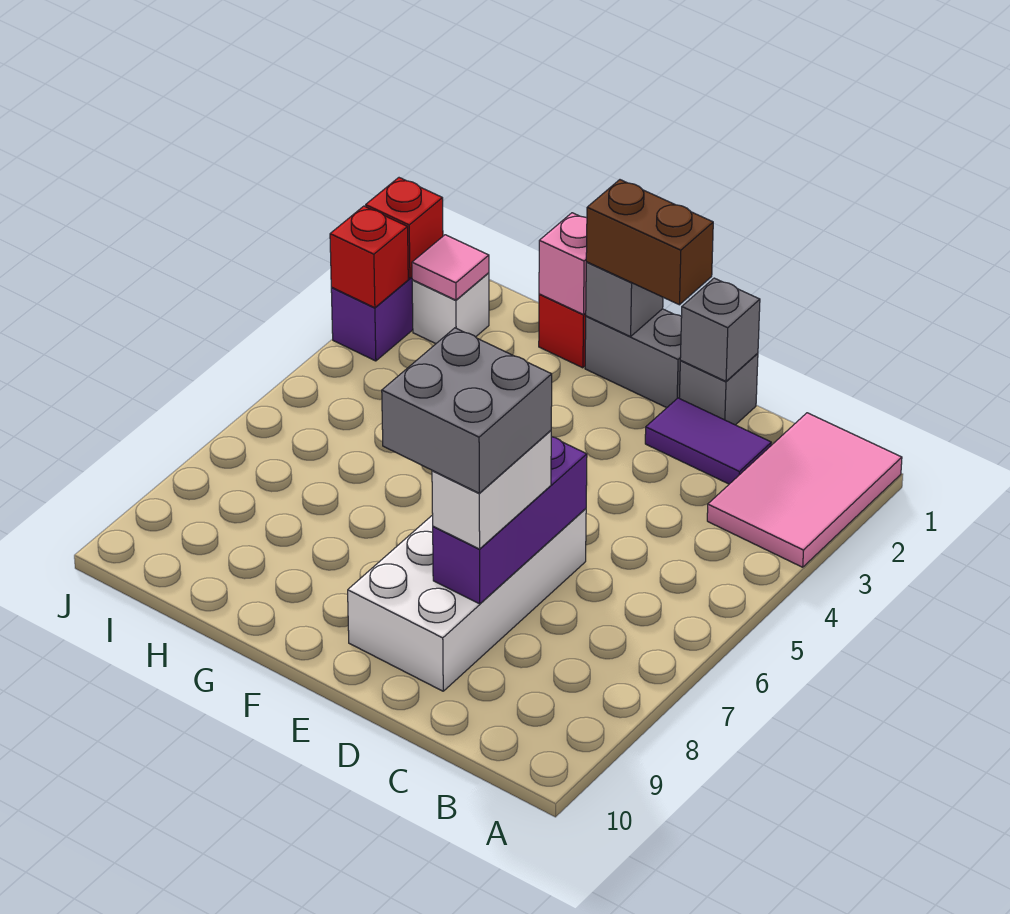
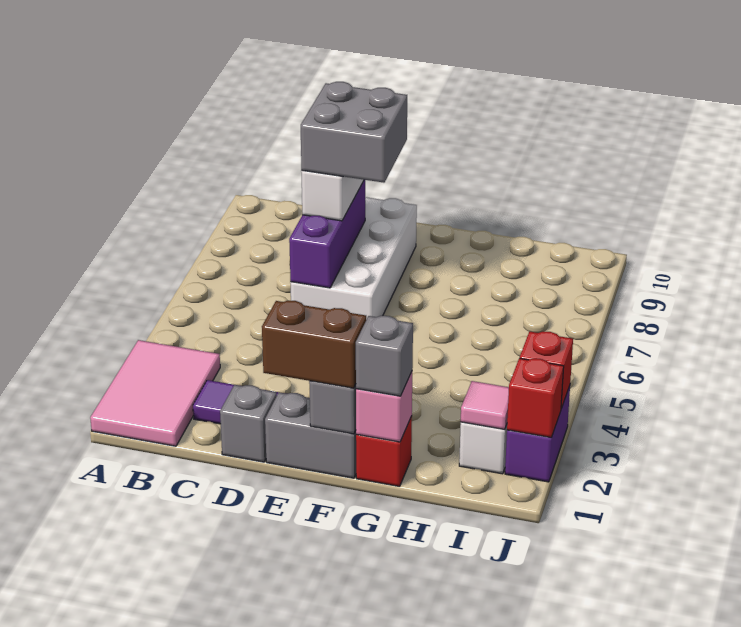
grey brick D1 level 2 -> grey brick G1 level 3

